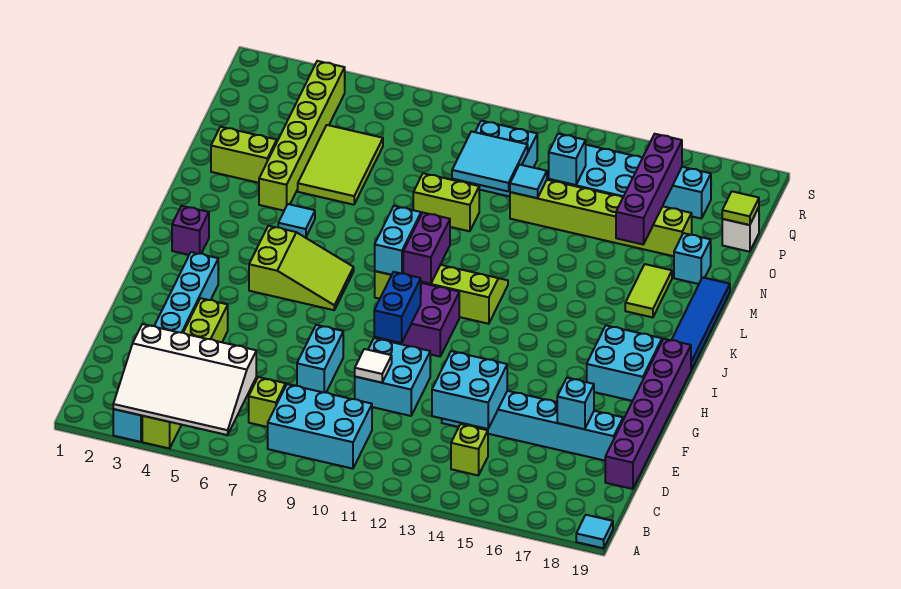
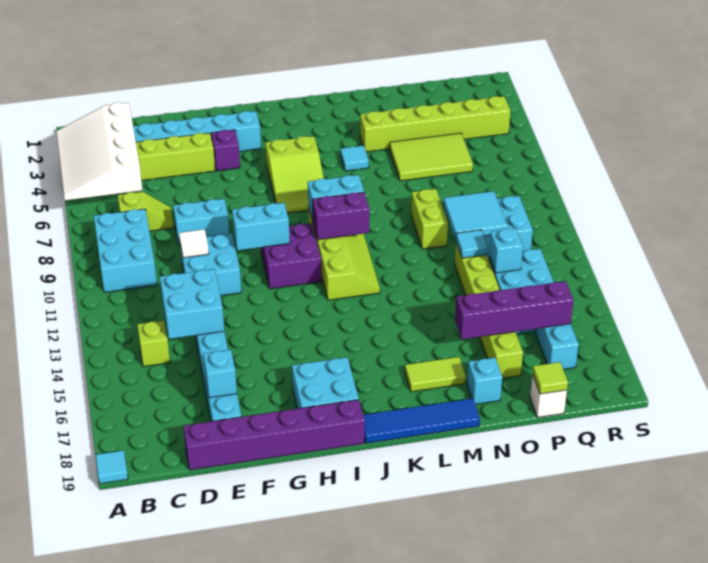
blue brick G10:H10 level 2 -> cyan brick G10:H10 level 2
purple brick J2 level 1 -> purple brick G4 level 1
lime brick N2:N3 level 1 -> none

